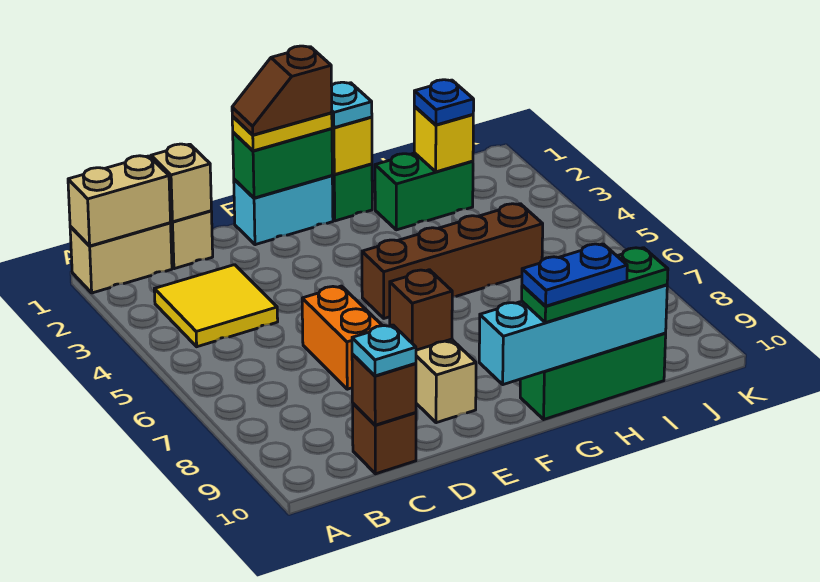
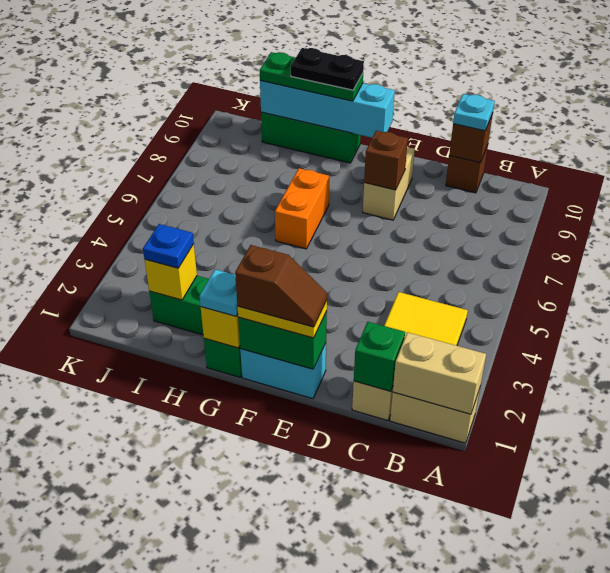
tan brick C1 level 2 -> green brick C1 level 2
orange brick D6:D7 level 1 -> orange brick G6:G7 level 1
brown brick F5:I5 level 1 -> none
blue plate G10:H10 level 4 -> black plate G10:H10 level 4

